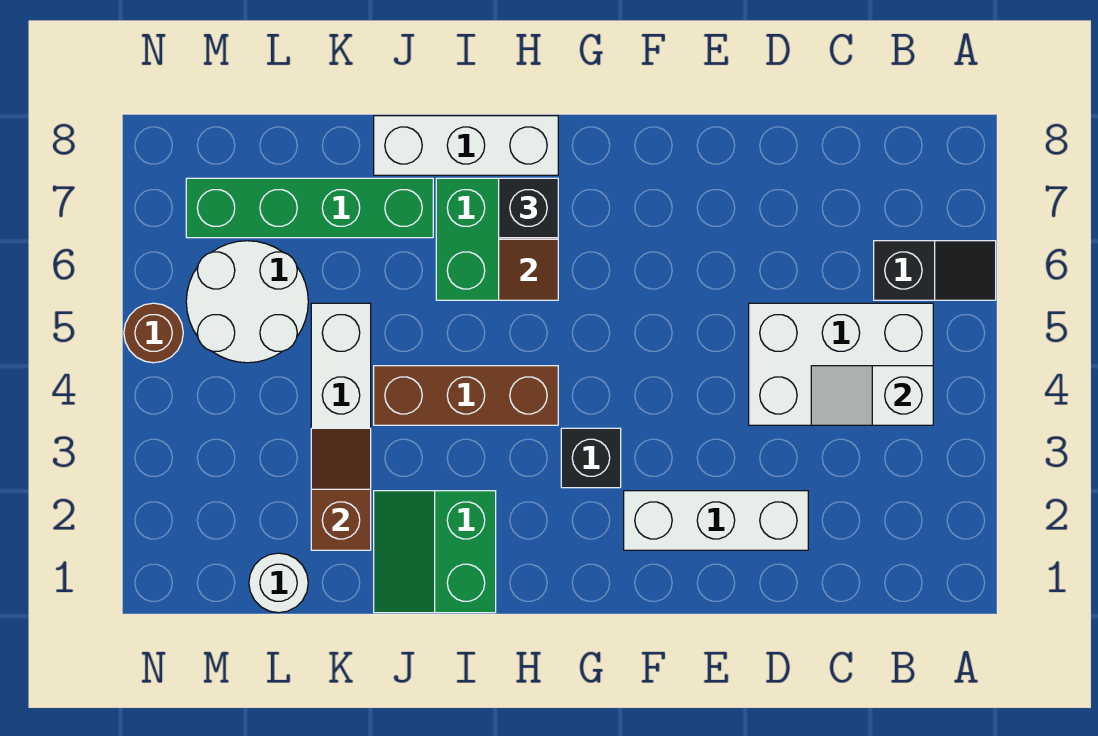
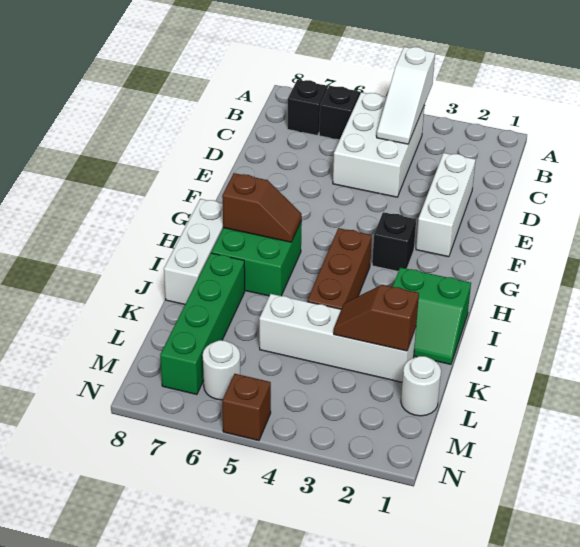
white slope B4:C4 level 2 top B -> white slope A4:C4 level 2 top A
black brick H7 level 3 -> black brick B7 level 1
white round brick L5:M6 level 1 -> white round brick M6 level 1
brown round brick N5 level 1 -> brown brick N5 level 1

